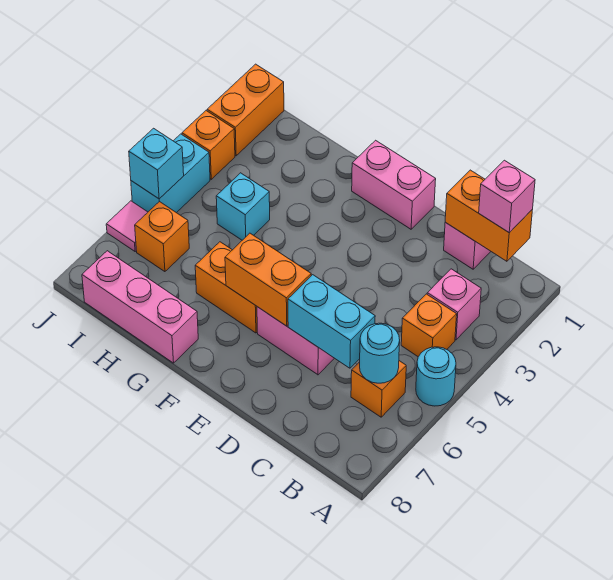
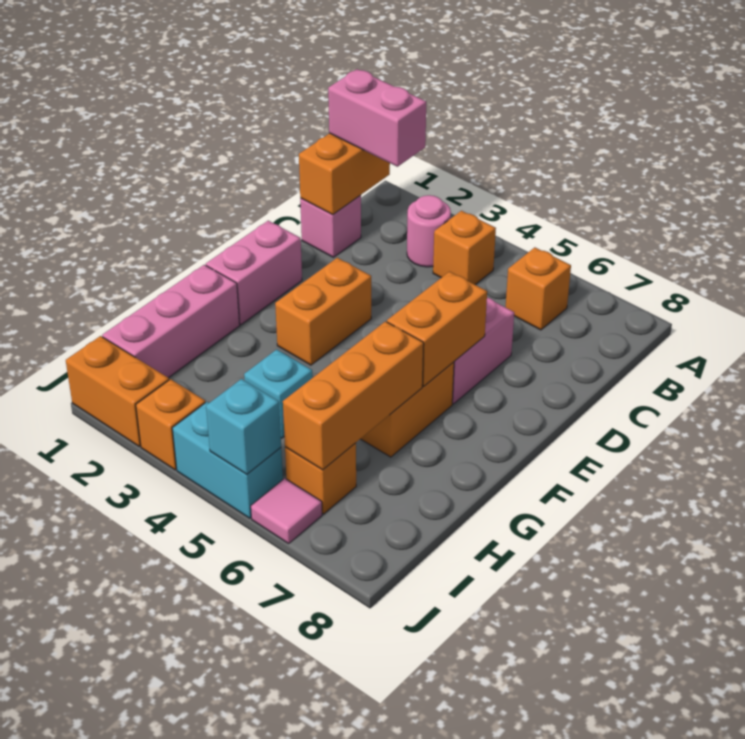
cyan round brick A5 level 1 -> none
pink brick B1 level 3 -> pink brick B1:B2 level 3
pink brick B3 level 1 -> pink round brick B3 level 1
cyan round brick B6 level 2 -> none
cyan brick C6:D6 level 2 -> none
none -> orange brick E3:F3 level 1
none -> orange brick G6:I6 level 2
pink brick G8:I8 level 1 -> pink brick G1:I1 level 1

